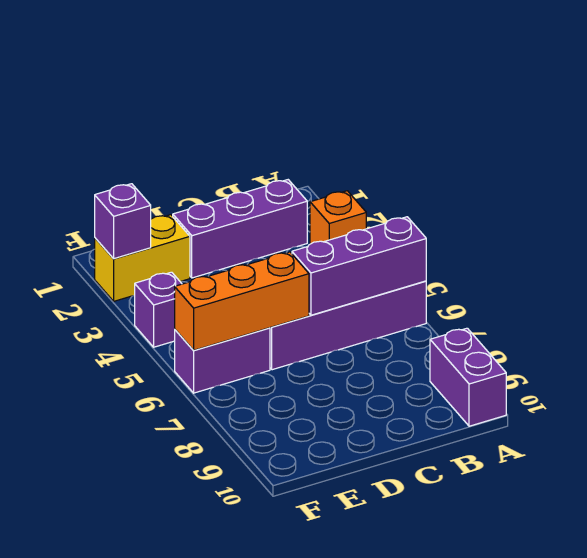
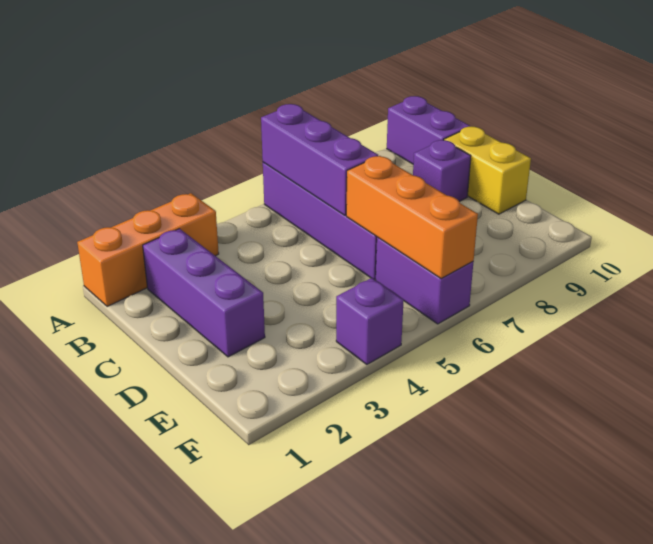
orange brick A3 level 1 -> orange brick A1:A3 level 1
purple brick A9:A10 level 1 -> purple brick A10:B10 level 1
yellow brick E2:F2 level 1 -> yellow brick C10:D10 level 1
purple brick F2 level 2 -> purple brick C9 level 1

